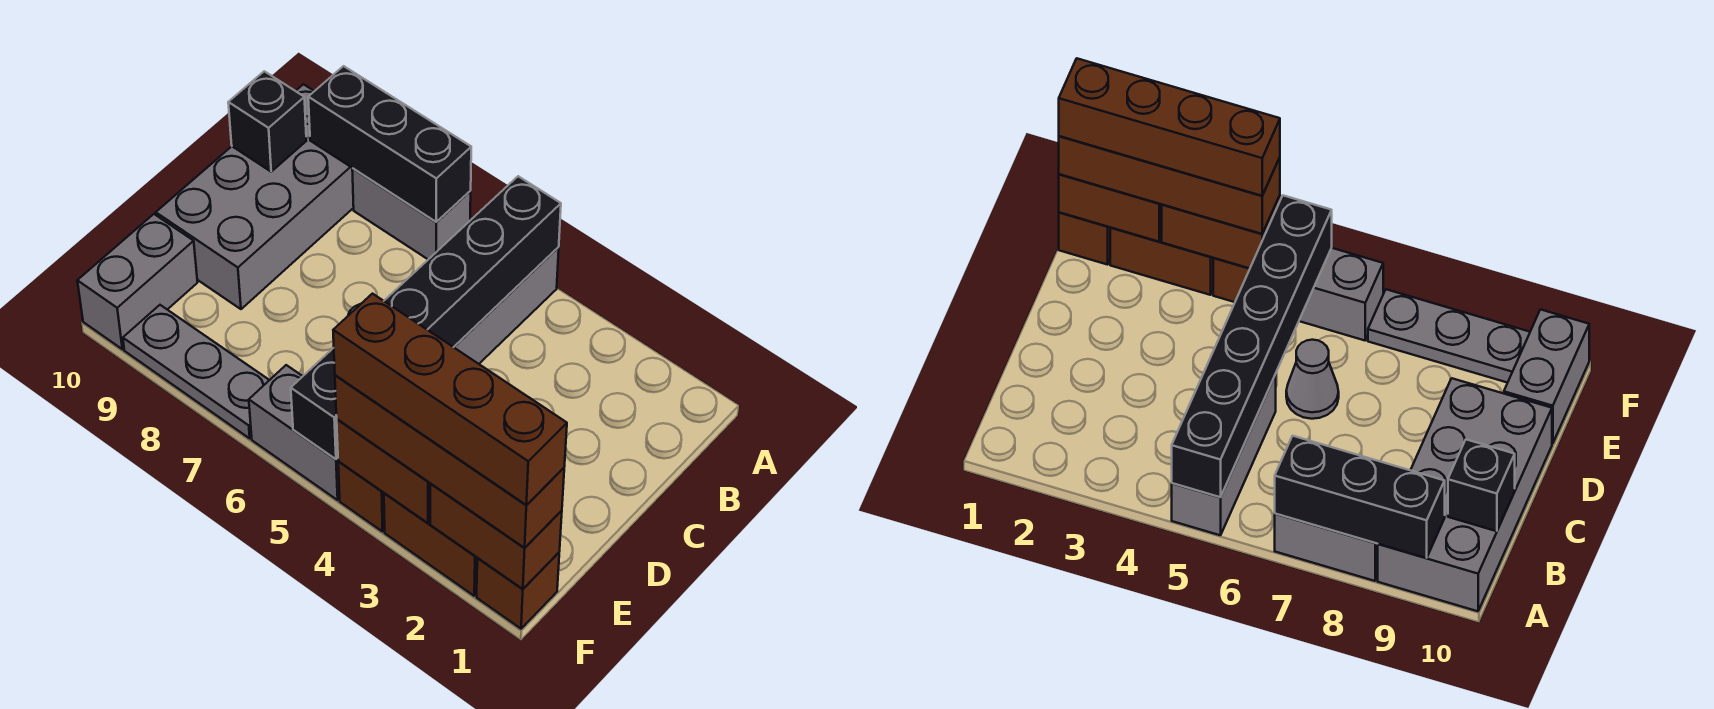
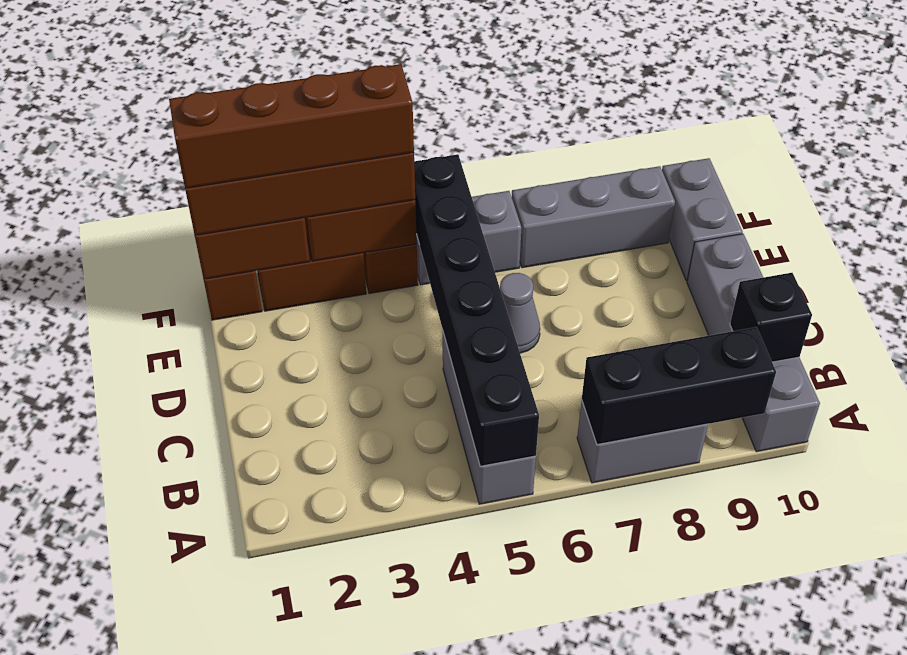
grey brick A9:D10 level 1 -> grey brick A10:D10 level 1
grey plate F7:F9 level 1 -> grey brick F7:F9 level 1

